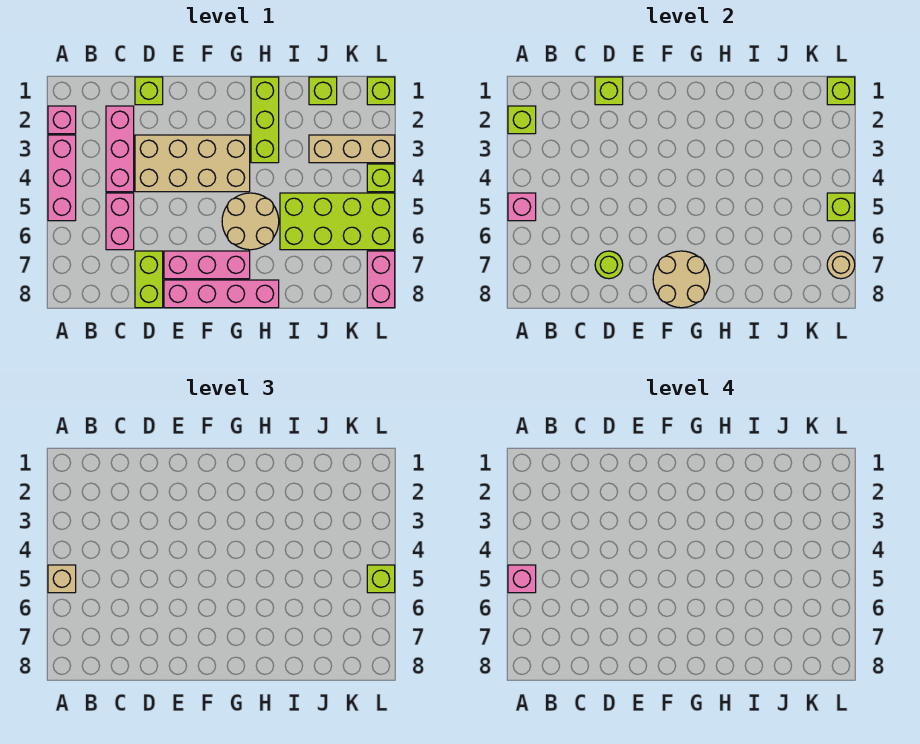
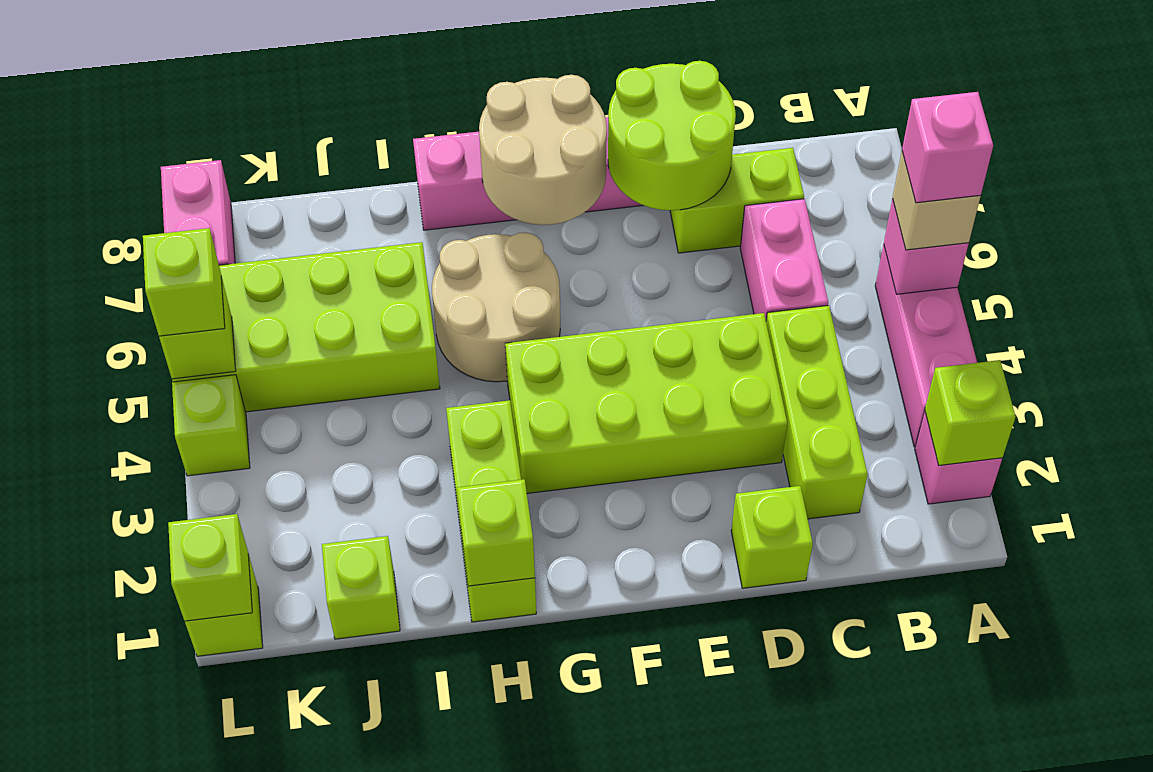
pink brick C2:C4 level 1 -> lime brick C2:C4 level 1
lime brick D1 level 2 -> lime brick H1 level 2
tan brick D3:G4 level 1 -> lime brick D3:G4 level 1
lime brick D7:D8 level 1 -> lime brick C7:D7 level 1
lime round brick D7 level 2 -> lime round brick D7:E8 level 2
pink brick E7:G7 level 1 -> none
tan brick J3:L3 level 1 -> none
tan round brick L7 level 2 -> none

